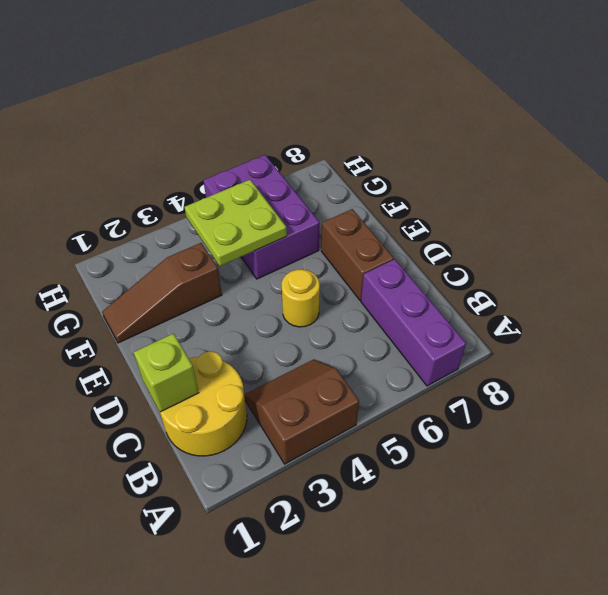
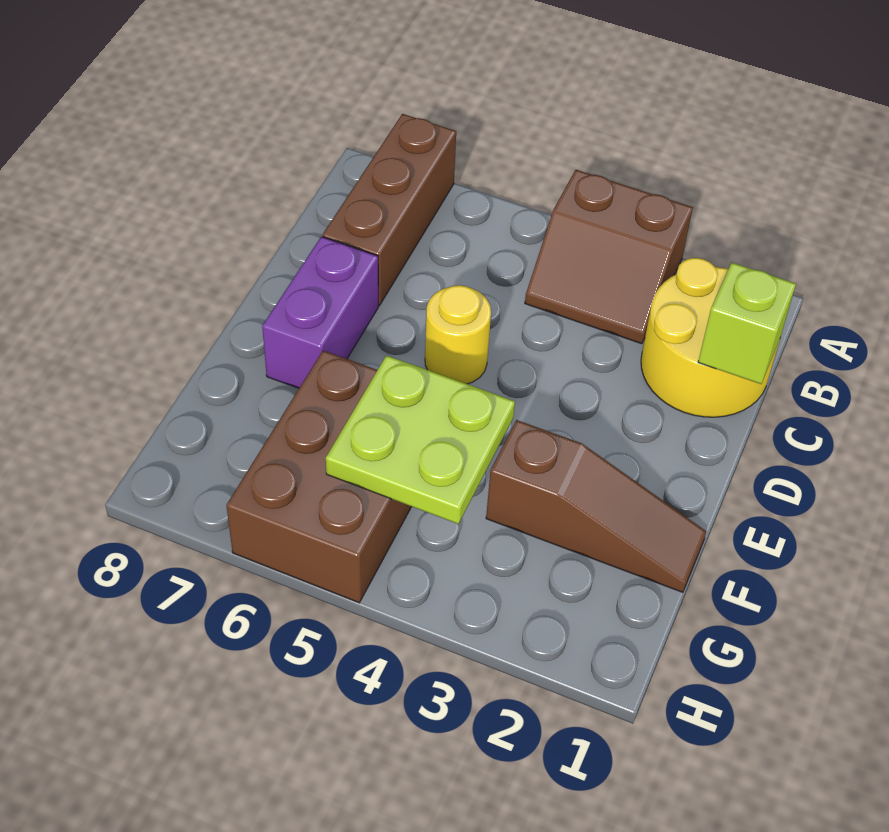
purple brick A7:C7 level 1 -> brown brick A7:C7 level 1
brown brick D7:E7 level 1 -> purple brick D7:E7 level 1
purple brick F5:H6 level 1 -> brown brick F5:H6 level 1

